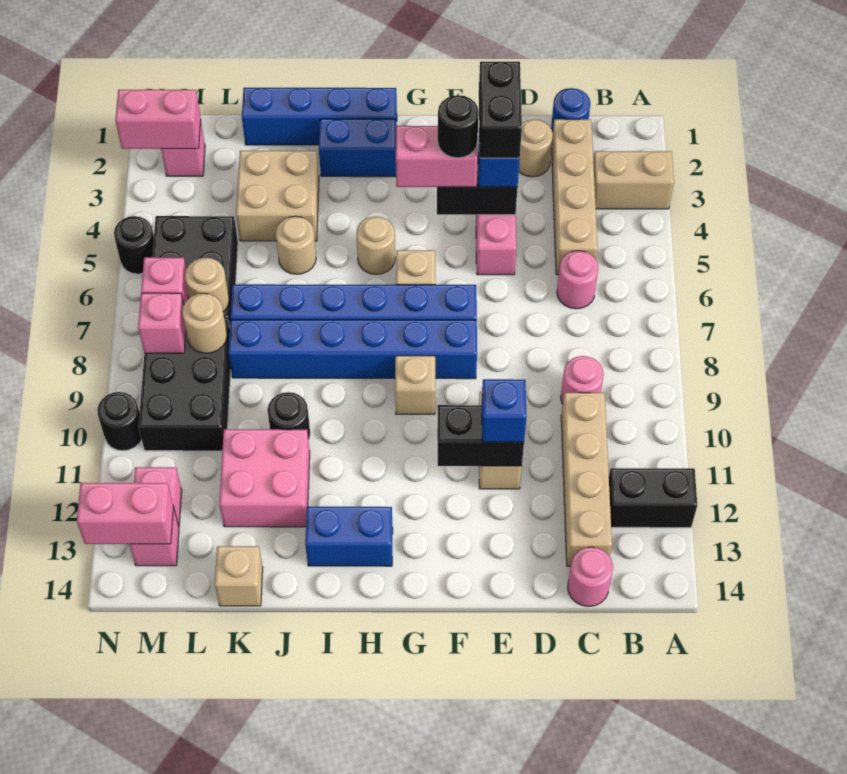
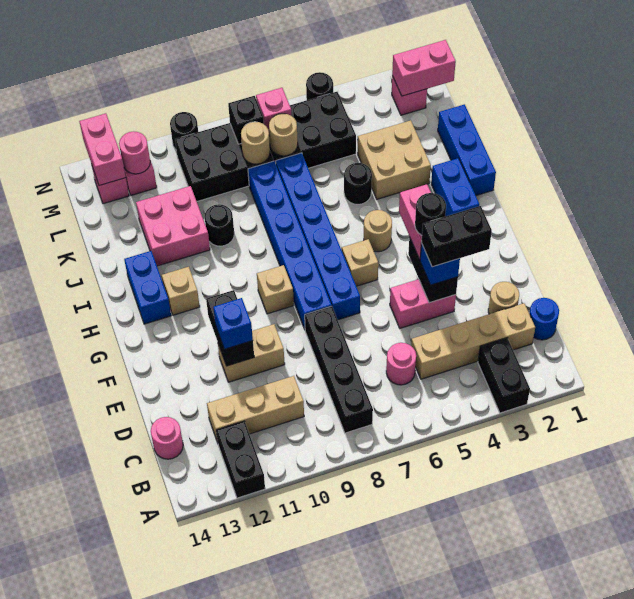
tan brick A3:B3 level 1 -> black brick A3:B3 level 1
none -> black brick B8:E8 level 1
pink round brick C9 level 1 -> pink round brick M12 level 2
tan brick C10:C13 level 1 -> tan brick C10:C12 level 1
blue brick H1:K1 level 1 -> blue brick I1:K1 level 1
tan round brick J5 level 1 -> black round brick J5 level 1
tan brick K14 level 1 -> tan brick H12 level 1
pink brick M2:N2 level 2 -> pink brick M1:M2 level 2
pink brick M8 level 2 -> black brick M8 level 2

